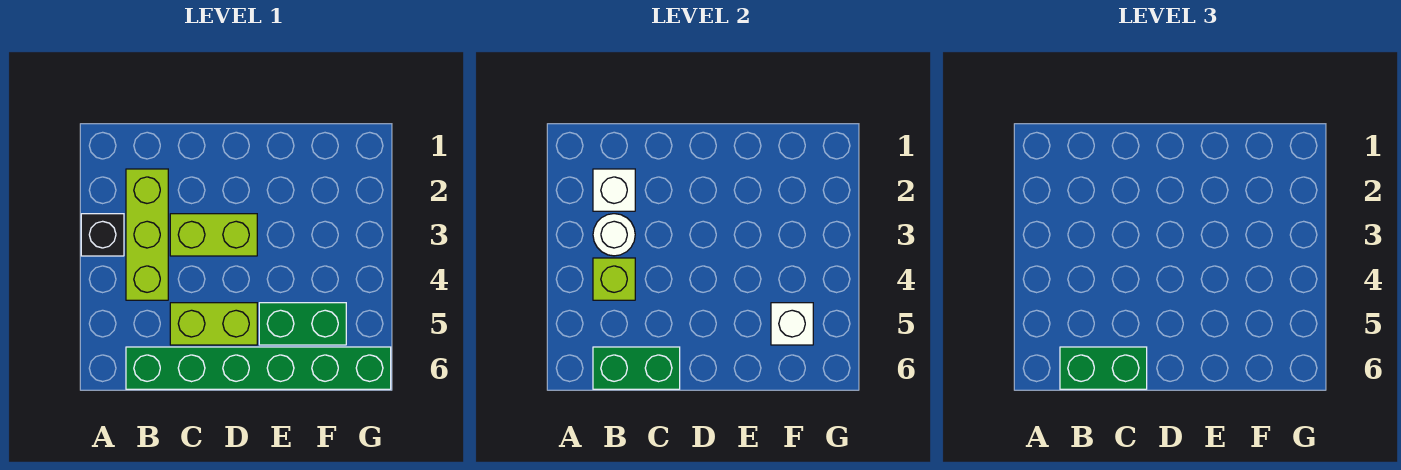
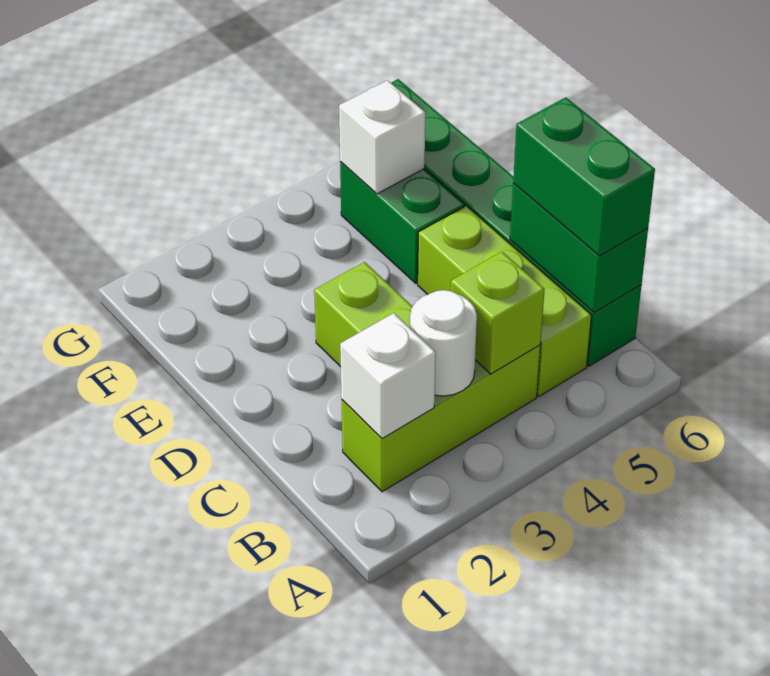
black brick A3 level 1 -> none
lime brick C5:D5 level 1 -> lime brick B5:D5 level 1

